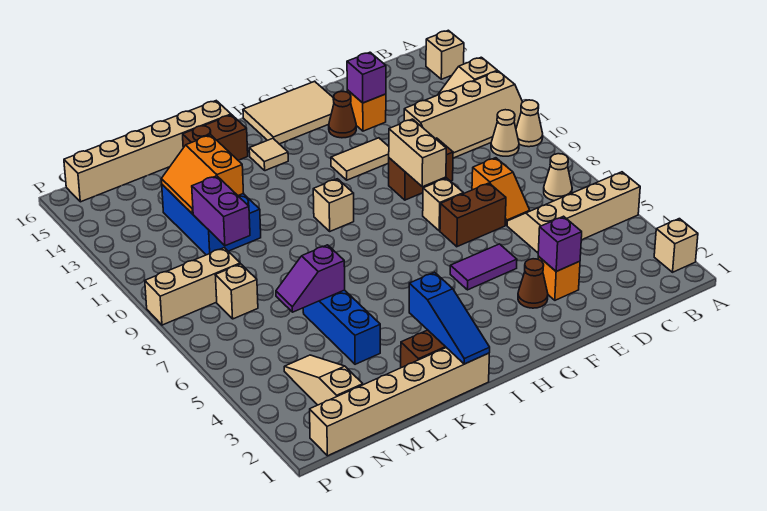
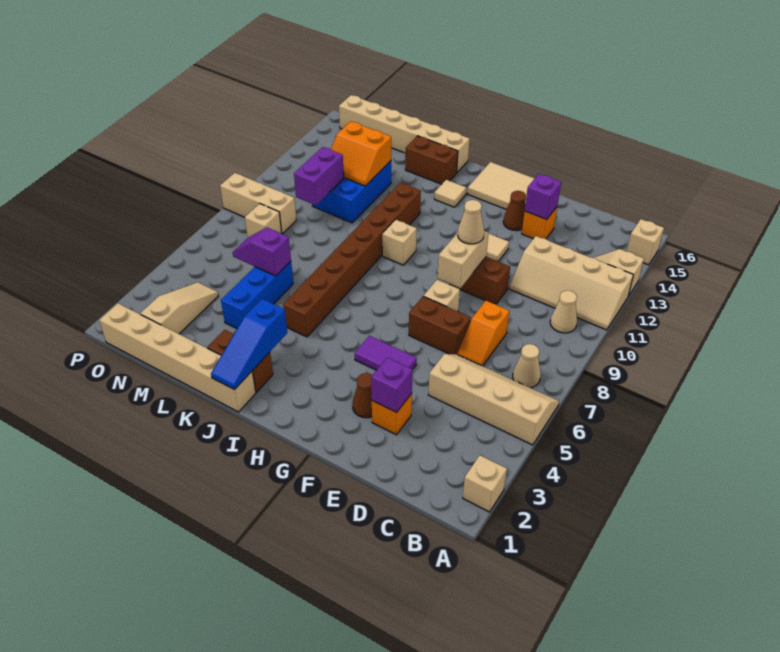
tan cone A10 level 1 -> tan cone F10 level 3
none -> brown brick J5:J12 level 1
orange slope L12:M13 level 2 top L -> orange slope L12:M13 level 2 top 13

